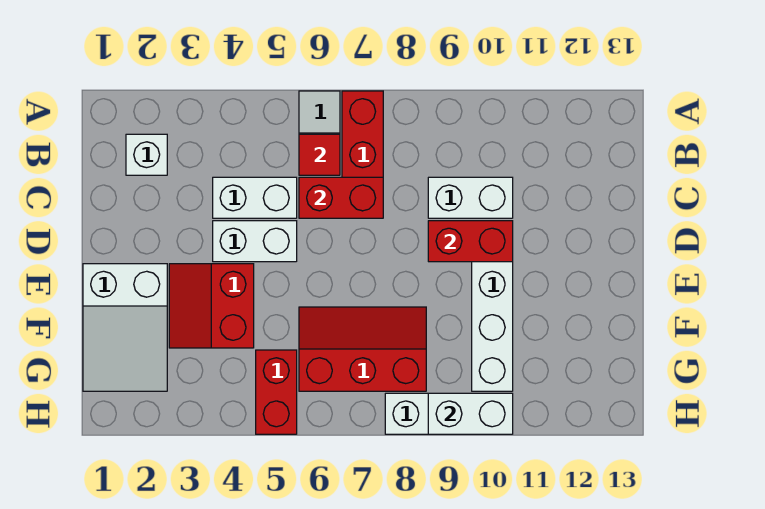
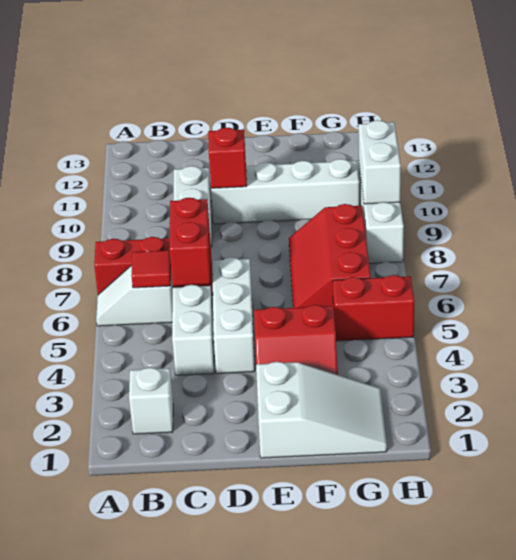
white brick D4:D5 level 1 -> white brick D4:D6 level 1
red brick D9:D10 level 2 -> red brick D10 level 2

